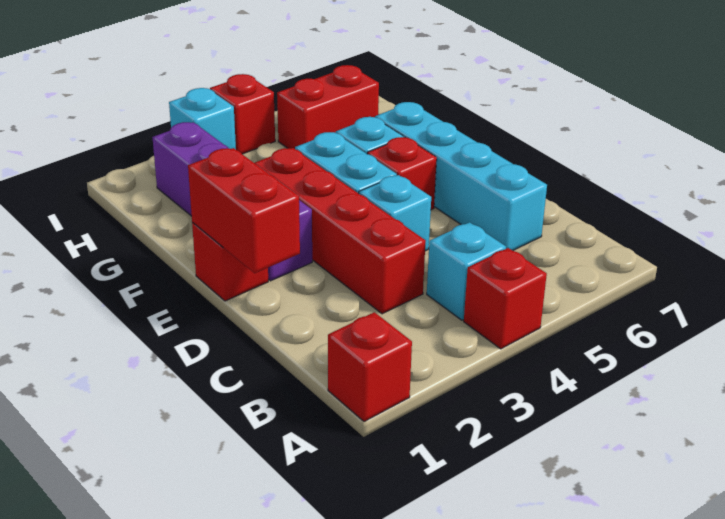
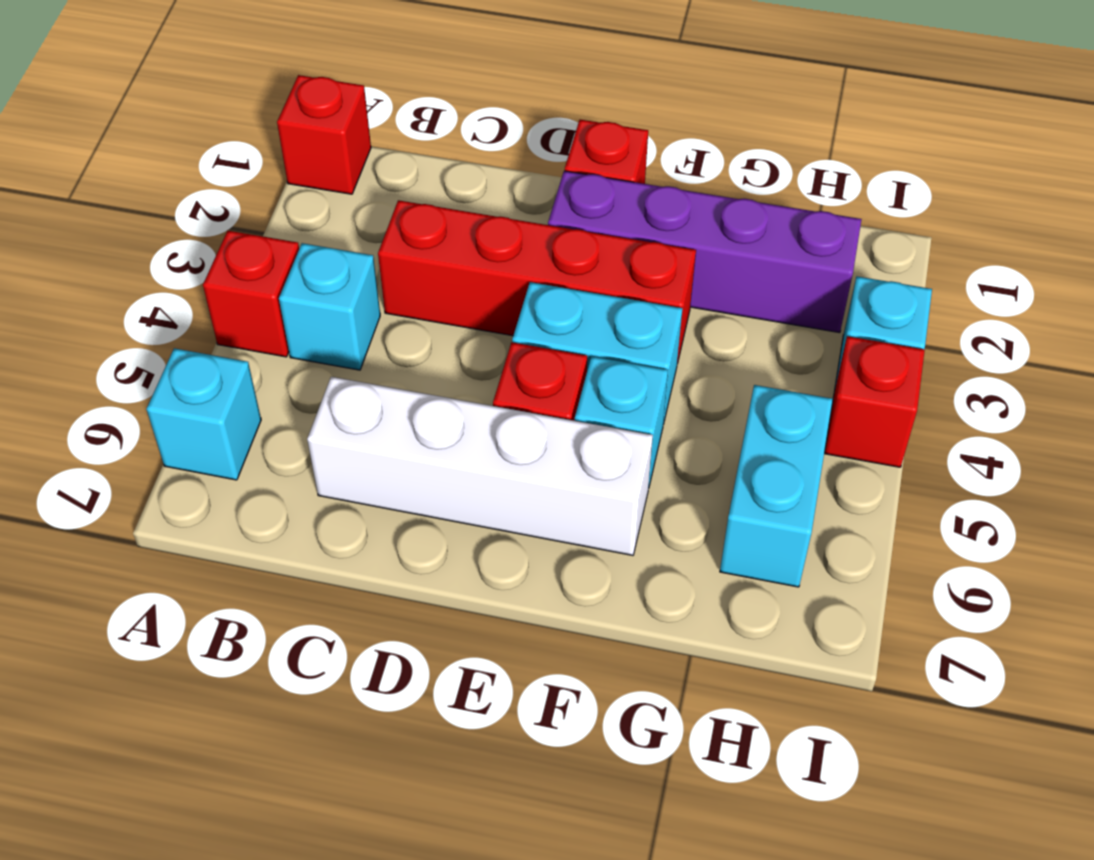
cyan brick C6:F6 level 1 -> white brick C6:F6 level 1
red brick D1:E1 level 2 -> none
cyan brick D4 level 1 -> cyan brick A6 level 1
red brick H5:H6 level 1 -> cyan brick H5:H6 level 1

